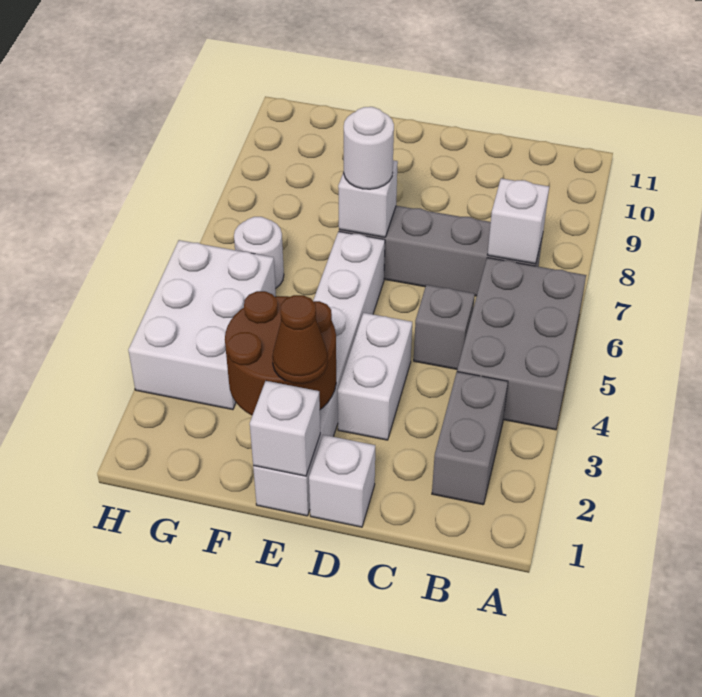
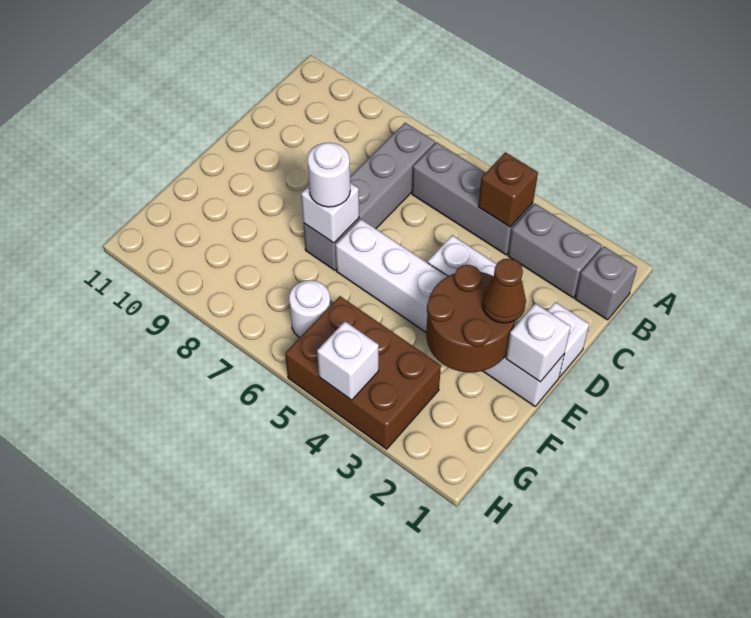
grey brick A4:B6 level 1 -> grey brick B4:B6 level 1
none -> brown brick B4 level 2
white brick B7 level 2 -> white brick H4 level 2
grey brick C5 level 1 -> grey brick B1 level 1
white brick G3:H5 level 1 -> brown brick G3:H5 level 1

